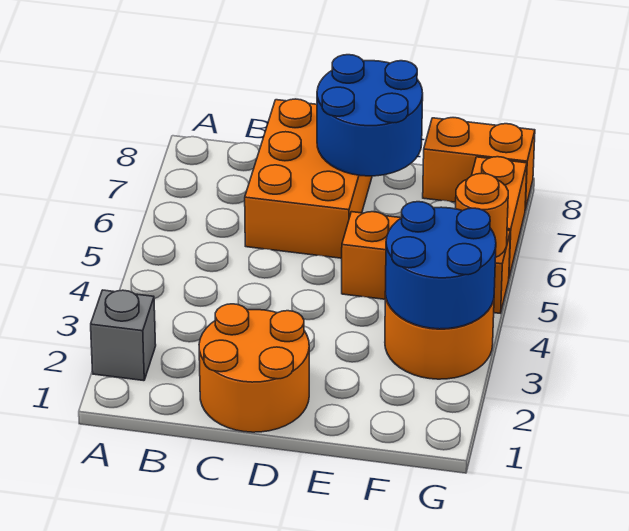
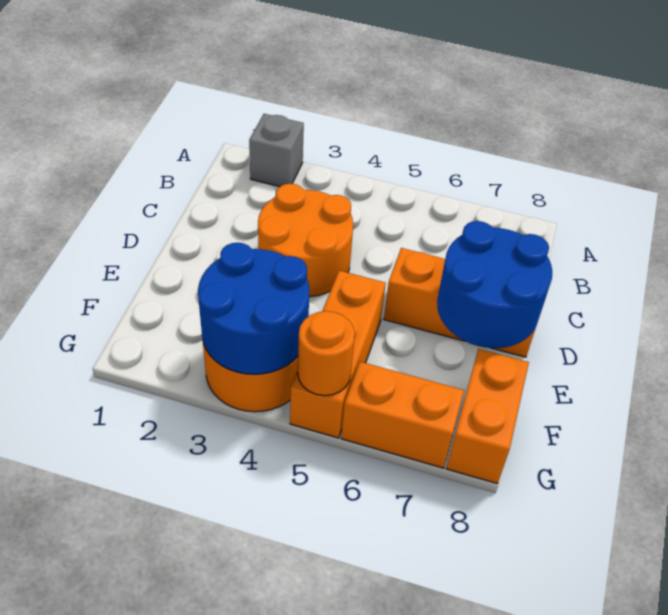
orange round brick C1:D2 level 1 -> orange round brick C3:D4 level 1
orange brick C6:D8 level 1 -> orange brick D6:D8 level 1

